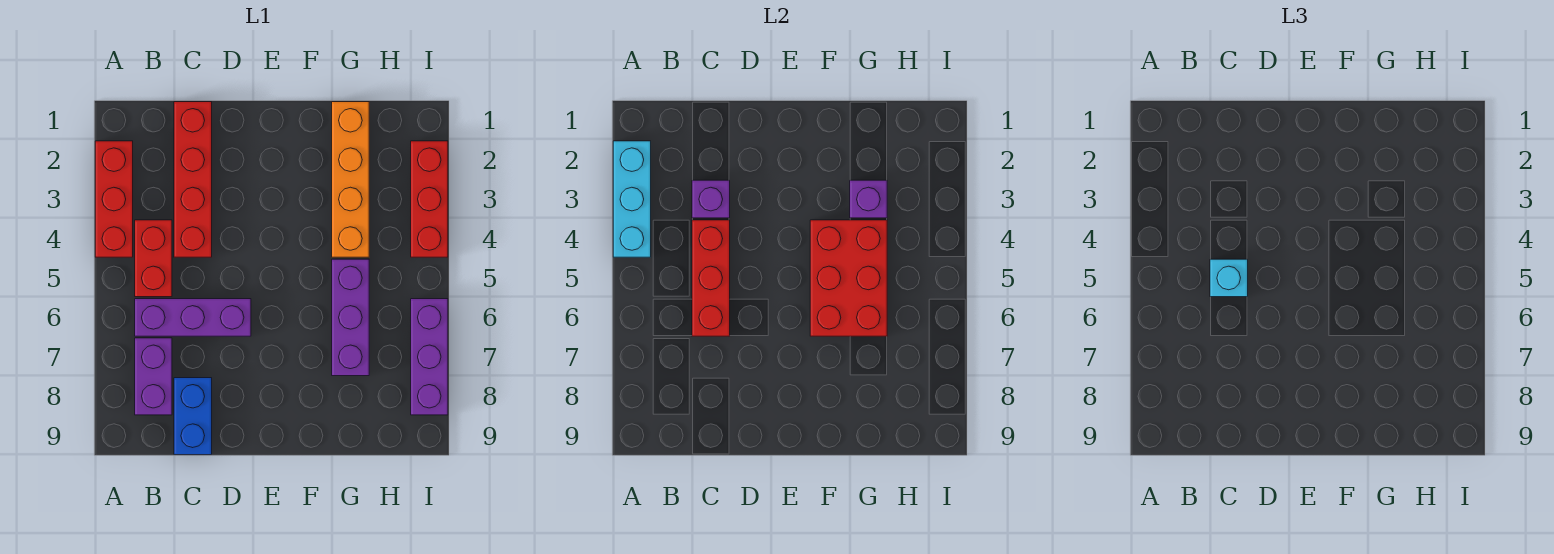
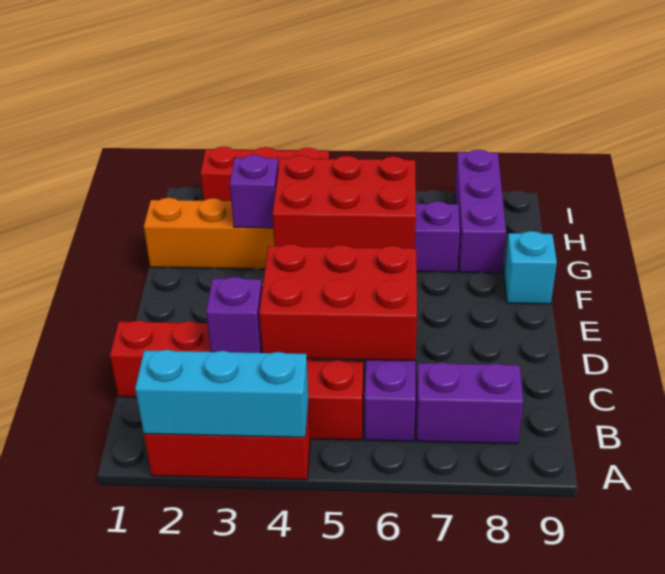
red brick C4:C6 level 2 -> red brick C4:D6 level 2
cyan brick C5 level 3 -> cyan brick F9 level 1
blue brick C8:C9 level 1 -> none
purple brick I6:I8 level 1 -> purple brick G8:I8 level 1

